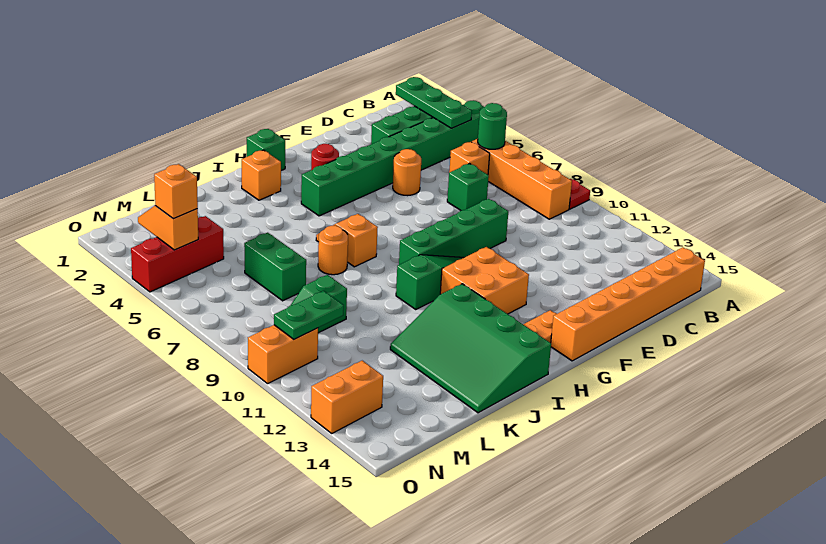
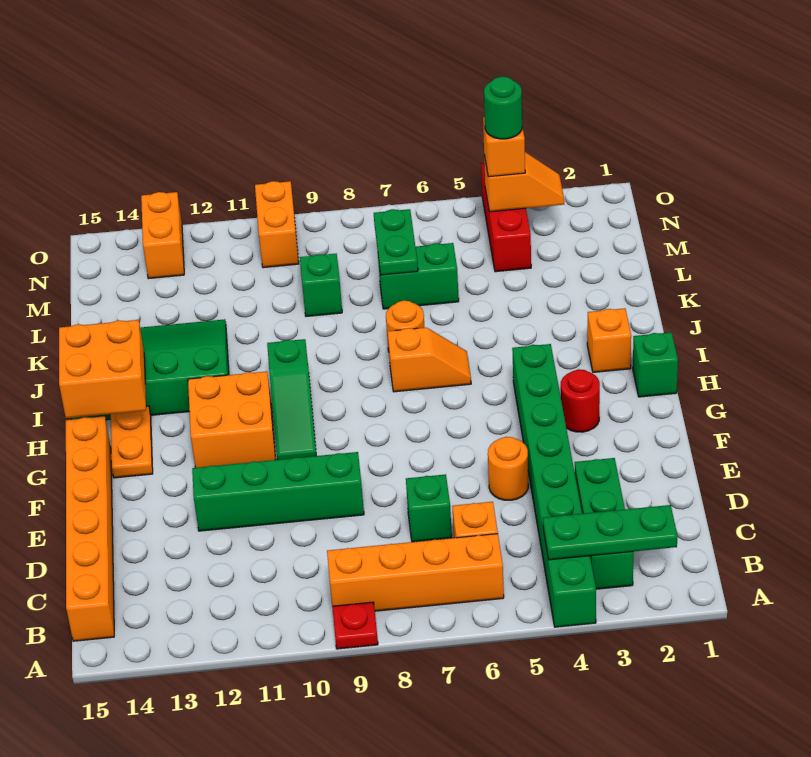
green round brick B6 level 2 -> green round brick N4 level 4
green brick E9:H9 level 1 -> green brick E9:E12 level 1
none -> orange brick H14:I15 level 2
green plate M10:N10 level 2 -> green plate L7:M7 level 2

